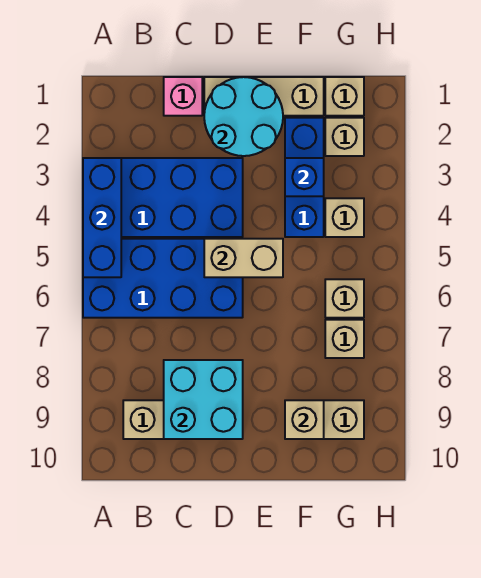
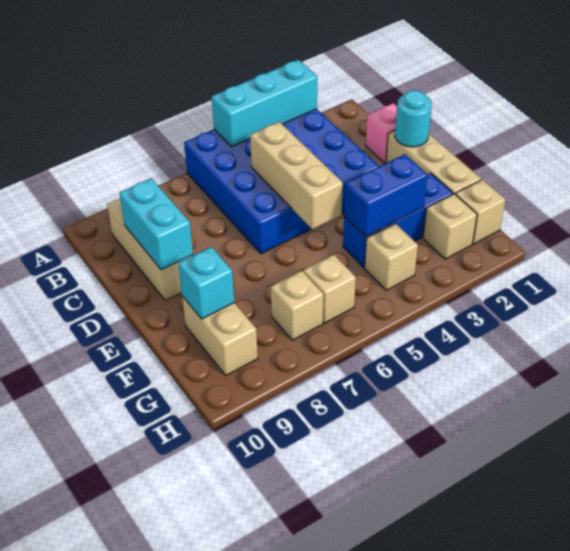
blue brick A3:A5 level 2 -> cyan brick A3:A5 level 2
cyan brick C8:D9 level 2 -> cyan brick C9:D9 level 2
cyan round brick D1:E2 level 2 -> cyan round brick D1 level 2
tan brick D5:E5 level 2 -> tan brick C5:E5 level 2
blue brick F3 level 2 -> blue brick F3:F4 level 2
tan brick F9 level 2 -> cyan brick F9 level 2

